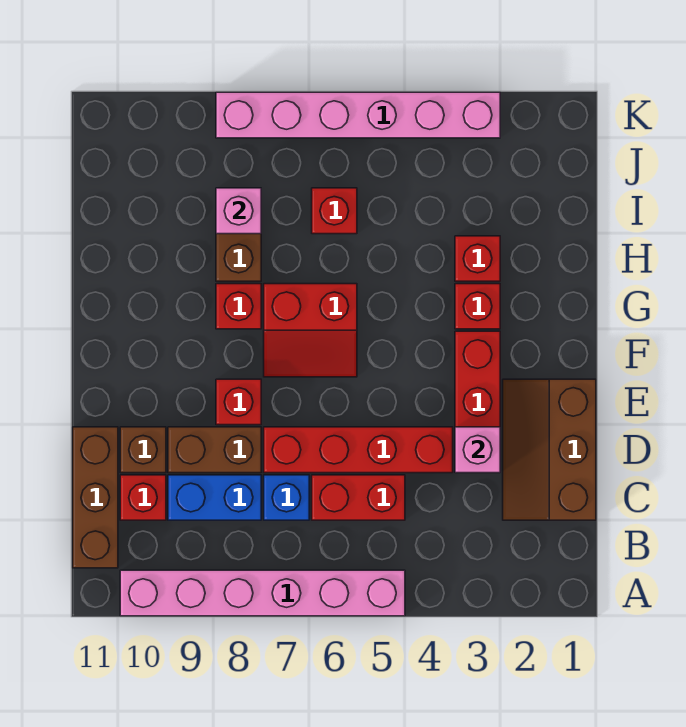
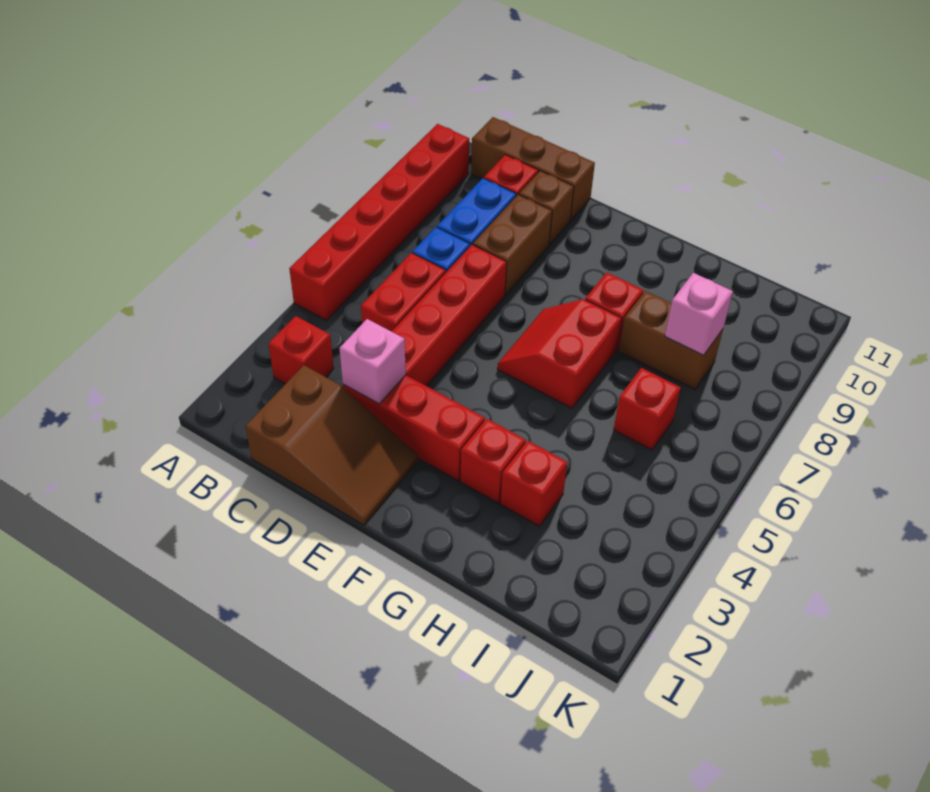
pink brick A5:A10 level 1 -> red brick A5:A10 level 1
brown slope C1:E2 level 1 top 1 -> brown slope C1:E2 level 1 top C
red brick E8 level 1 -> red brick B3 level 1
pink brick K3:K8 level 1 -> none

